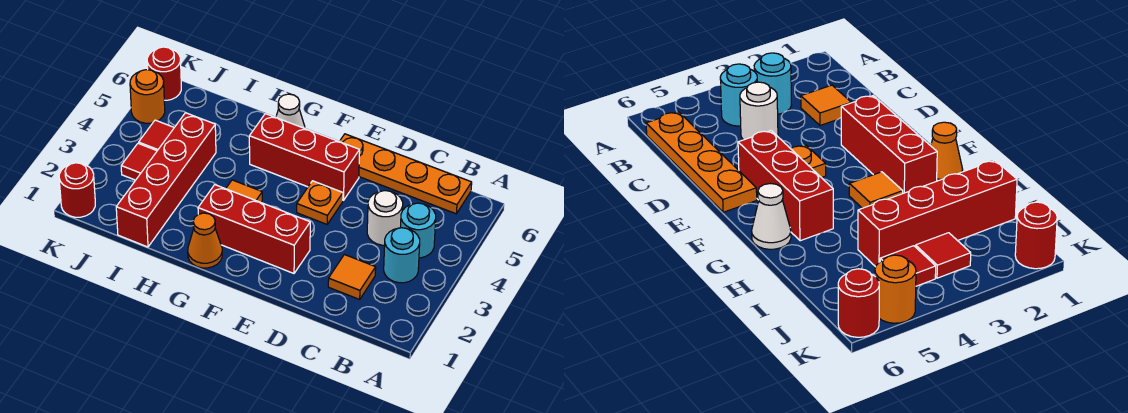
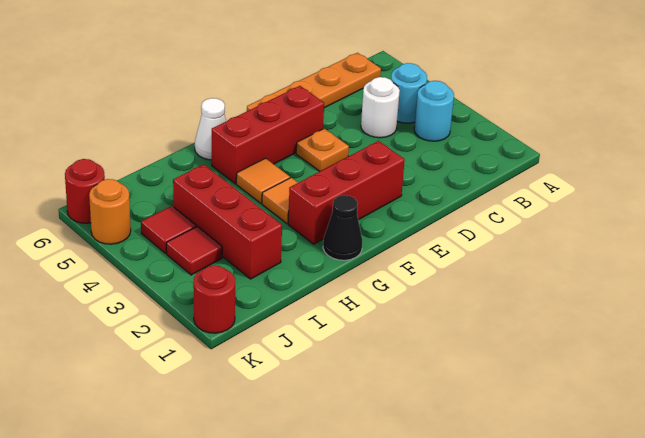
orange tile C2 level 1 -> orange tile G4 level 1
orange cone G1 level 1 -> black cone G1 level 1
red brick I1:I4 level 1 -> red brick I2:I4 level 1

